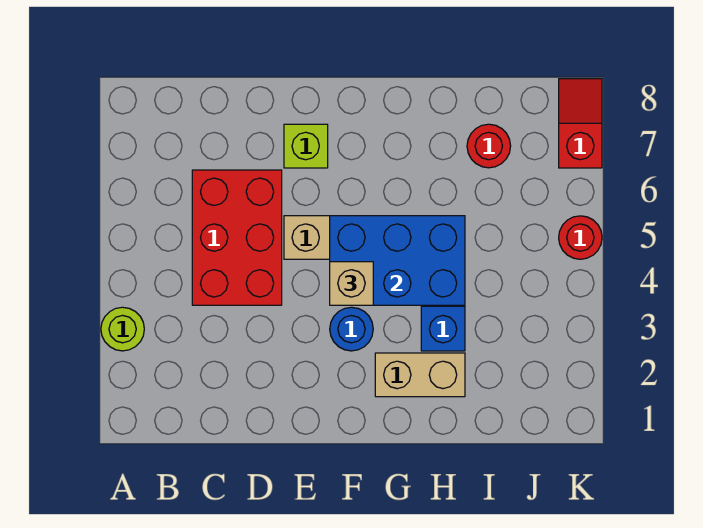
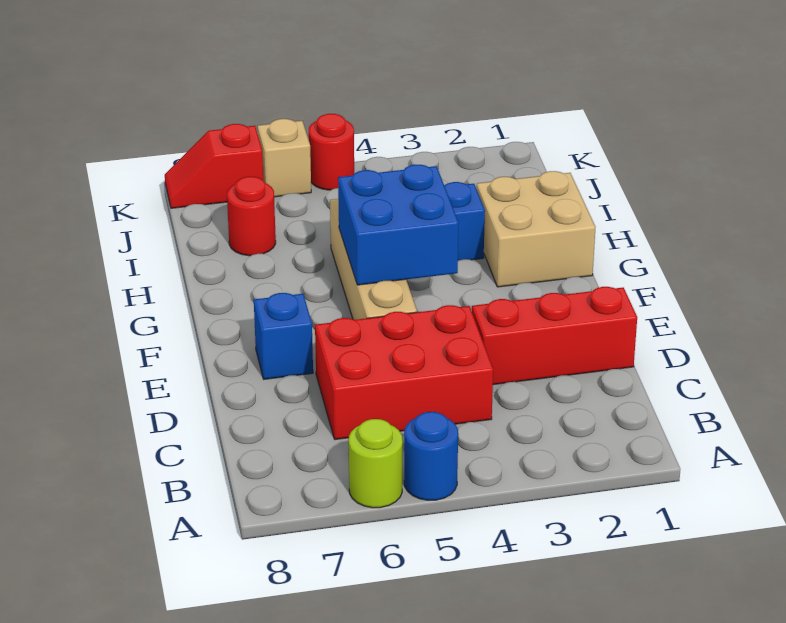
lime round brick A3 level 1 -> lime round brick A6 level 1
none -> red brick D1:D3 level 1
lime brick E7 level 1 -> blue brick E7 level 1
blue round brick F3 level 1 -> blue round brick A5 level 1
blue brick F4:H5 level 2 -> blue brick F4:G5 level 2
tan brick F4 level 3 -> tan brick K6 level 1
tan brick G2:H2 level 1 -> tan brick G1:H2 level 1

